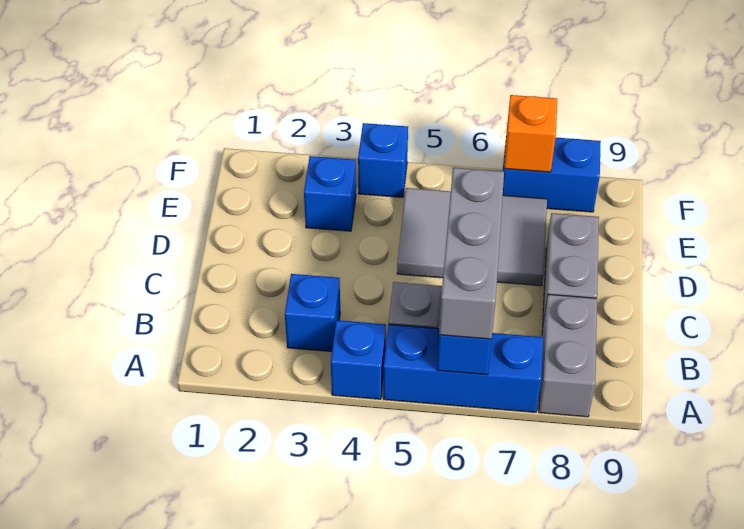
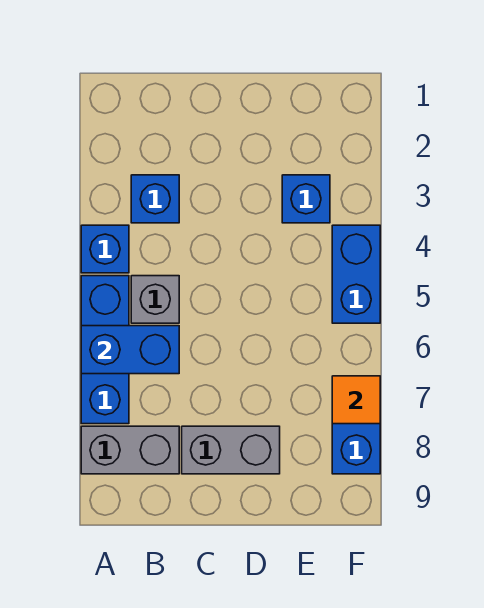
grey brick A6:C6 level 3 -> none
grey tile D5:E7 level 1 -> none
blue brick F4 level 1 -> blue brick F4:F5 level 1
orange brick F7 level 2 -> orange tile F7 level 2

